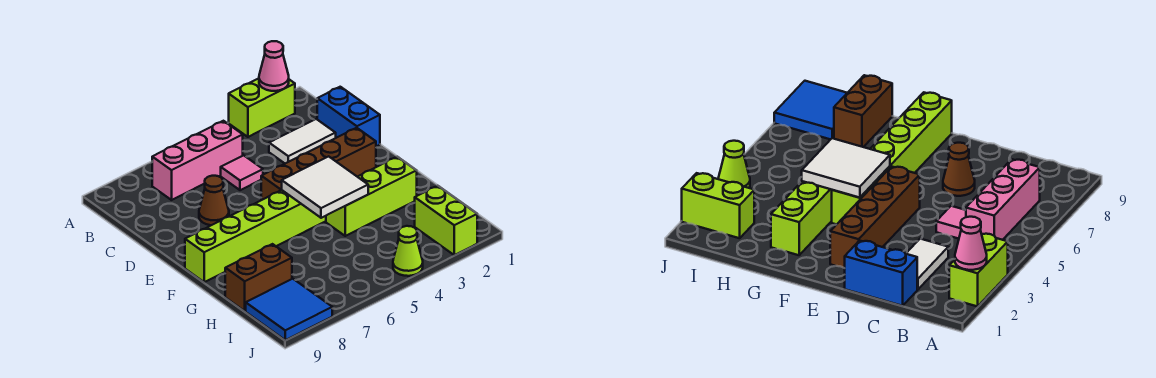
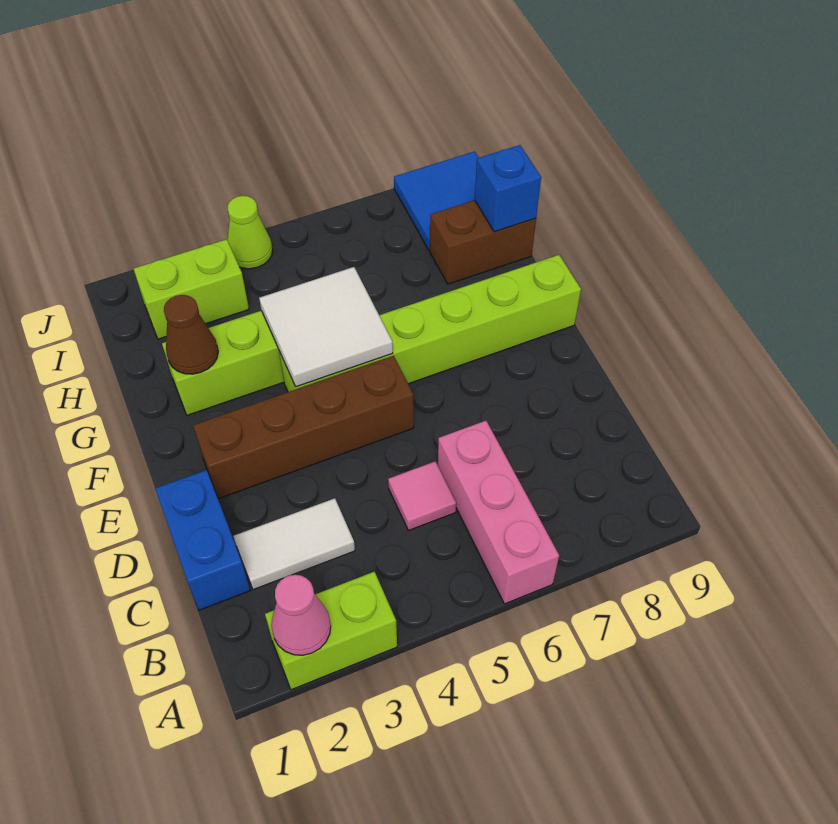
pink brick B5:B7 level 1 -> pink brick A6:C6 level 1
brown cone D7 level 1 -> brown cone G2 level 2
none -> blue brick H9 level 2
lime brick I2:J2 level 1 -> lime brick I2:I3 level 1

